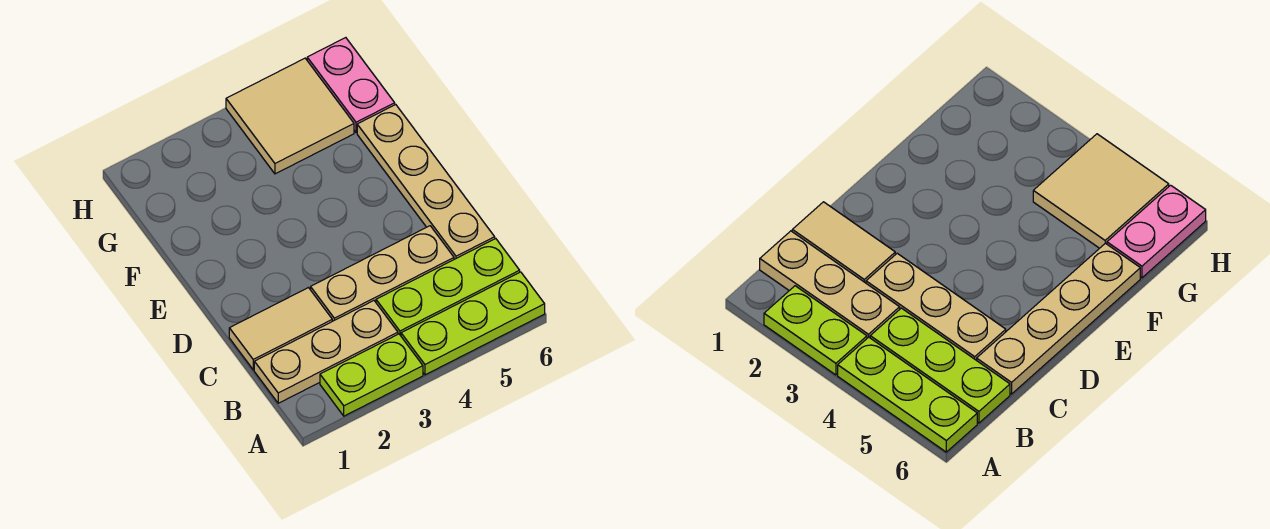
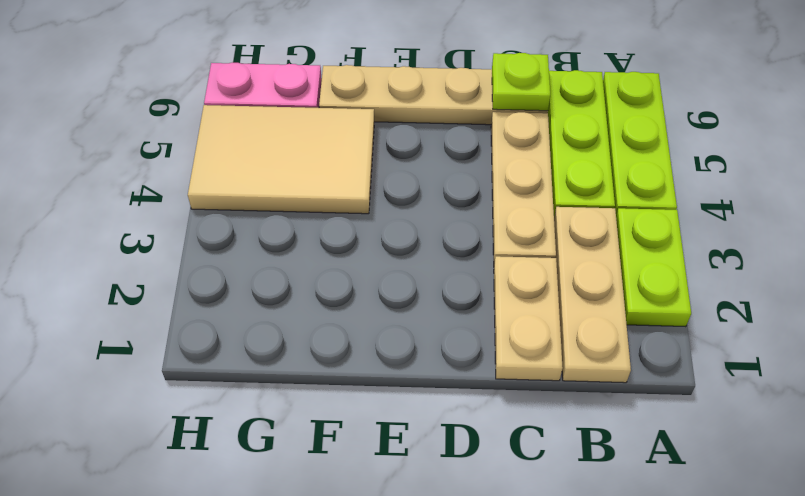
tan tile C1:C2 level 1 -> tan plate C1:C2 level 1
none -> lime plate C6 level 2
tan tile G4:H5 level 1 -> tan tile F4:H5 level 1

